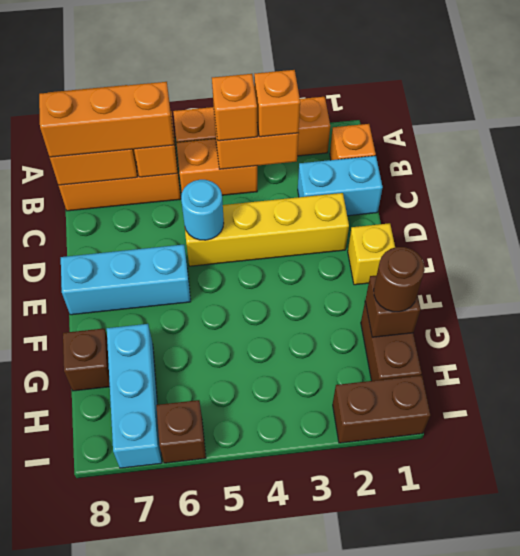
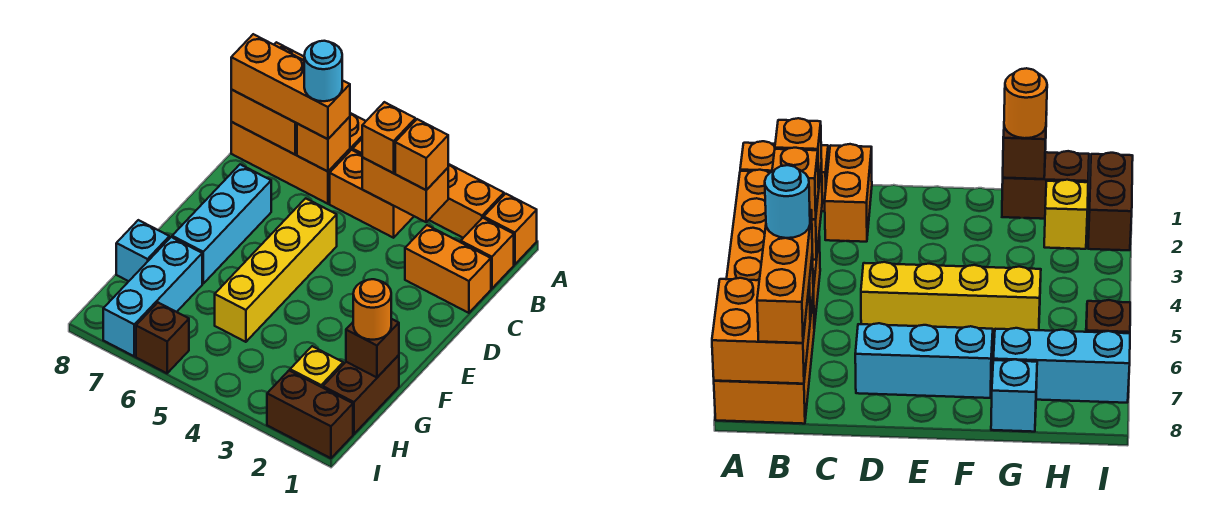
none -> orange brick A1 level 1
cyan brick C1:C2 level 1 -> orange brick C1:C2 level 1
yellow brick D2:D5 level 1 -> yellow brick D5:G5 level 1
cyan round brick D5 level 2 -> cyan round brick B6 level 4
yellow brick E1 level 1 -> yellow brick H2 level 1
cyan brick E6:E8 level 1 -> cyan brick D7:F7 level 1
brown round brick G1 level 3 -> orange round brick G1 level 3
brown brick G8 level 1 -> cyan brick G8 level 1

